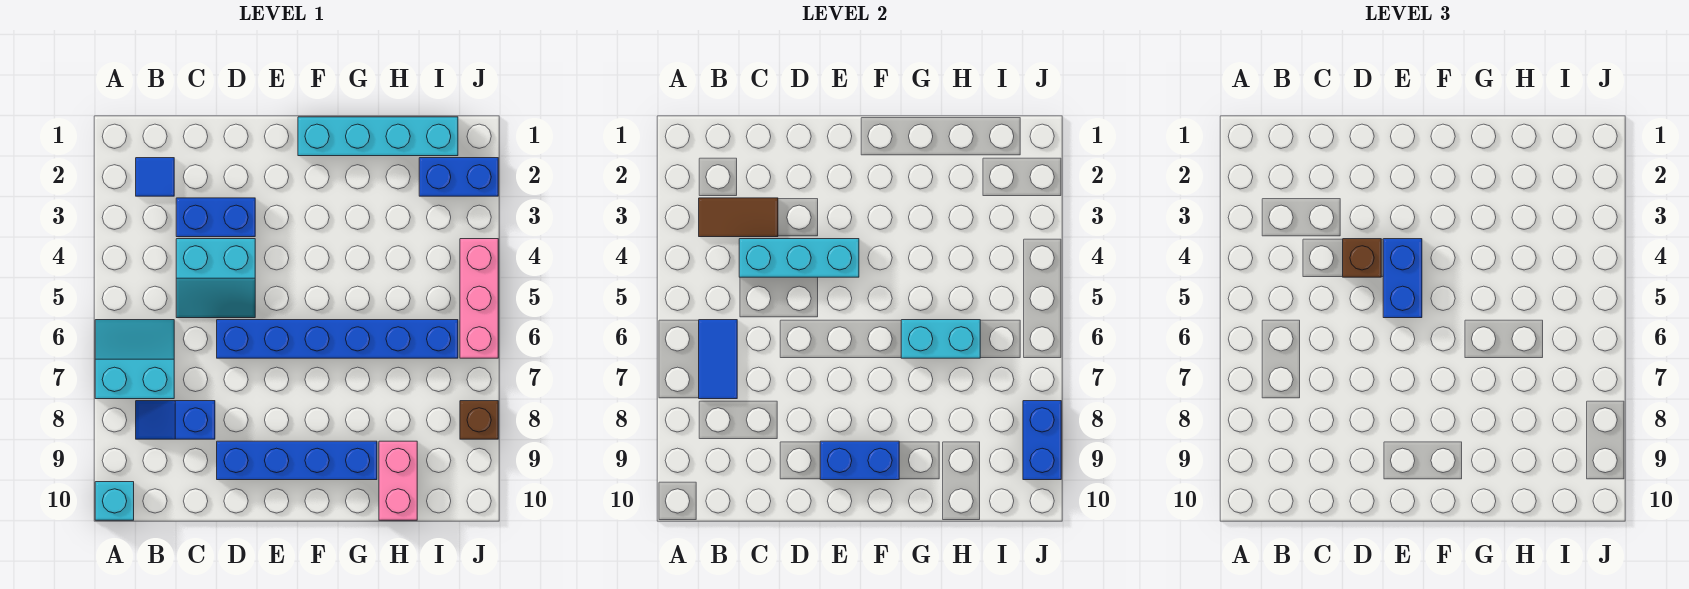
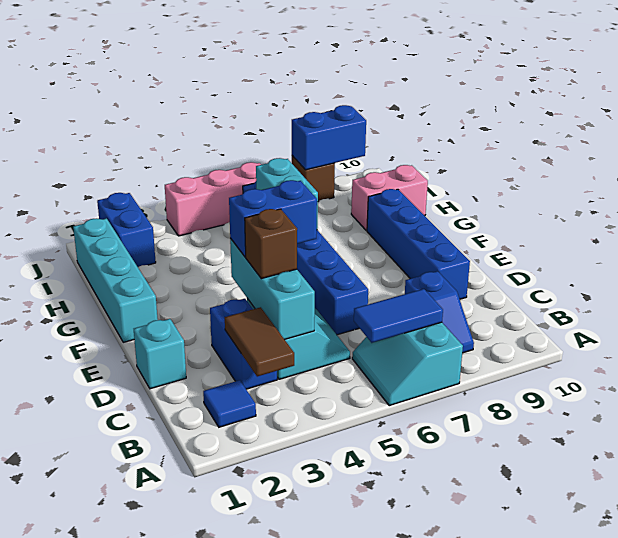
cyan brick A10 level 1 -> cyan brick D1 level 1
blue brick E9:F9 level 2 -> none

